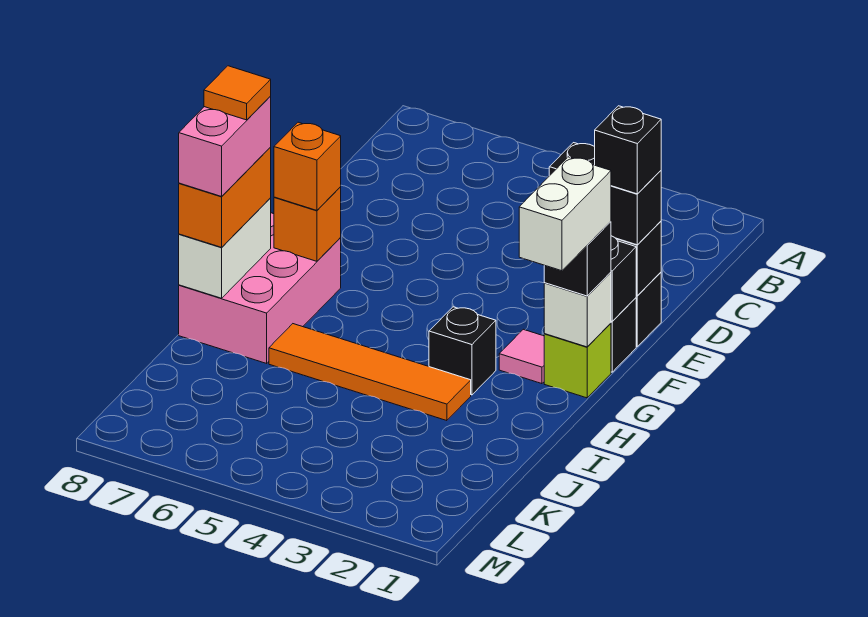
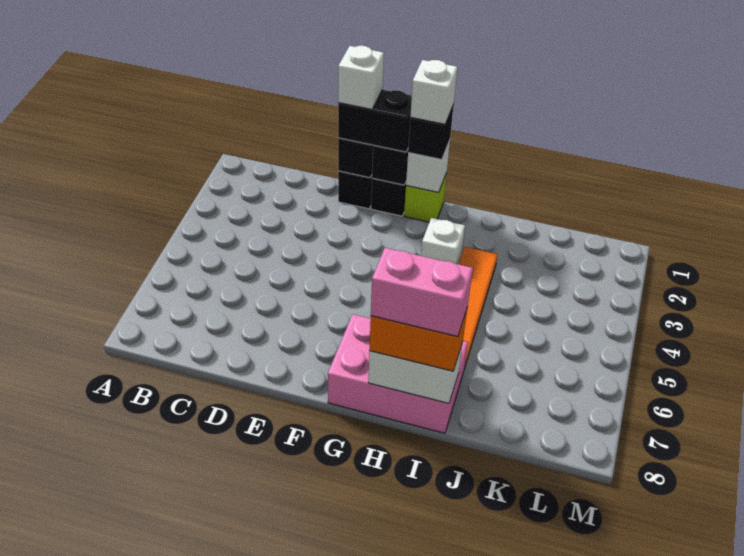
black brick E1:E2 level 3 -> black brick E1:F1 level 3
black brick E1 level 4 -> white brick E1 level 4
white brick G1:H1 level 4 -> white brick G1 level 4
pink tile G2 level 1 -> none
orange brick G7 level 2 -> none
orange brick G7 level 3 -> none
black brick H3 level 1 -> white brick H3 level 1
orange tile H8 level 5 -> none

